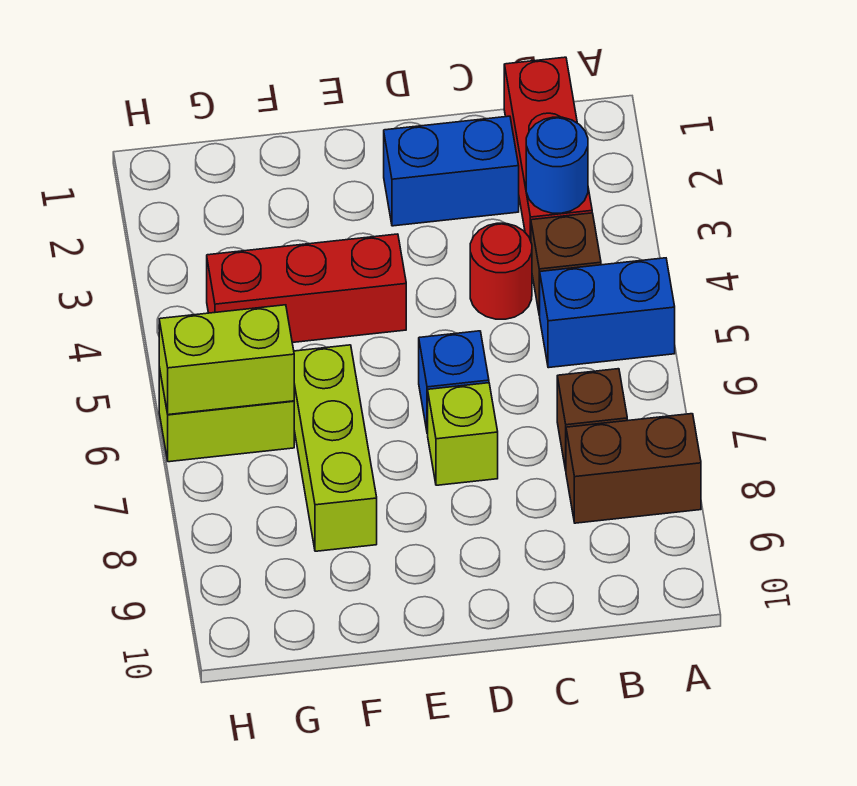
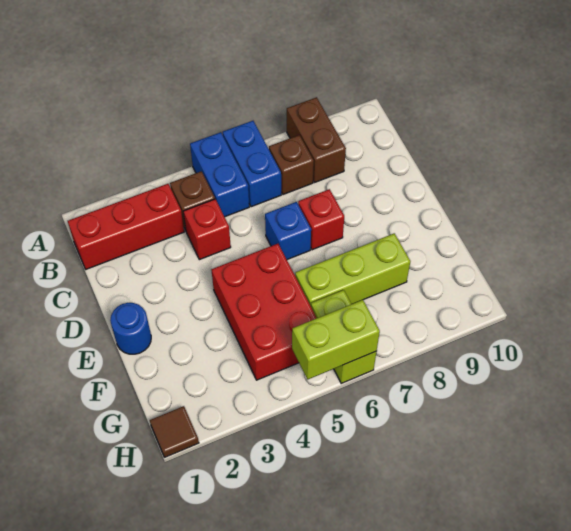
blue round brick B3 level 2 -> blue round brick E1 level 1
blue brick C2:D2 level 1 -> blue brick A6:B6 level 1
red round brick C4 level 1 -> red brick C4 level 1
lime brick D7 level 1 -> red brick D7 level 1
red brick E4:G4 level 1 -> red brick E4:G5 level 1
lime brick G6:H6 level 2 -> lime brick H5:H6 level 2
none -> brown tile H1 level 1

